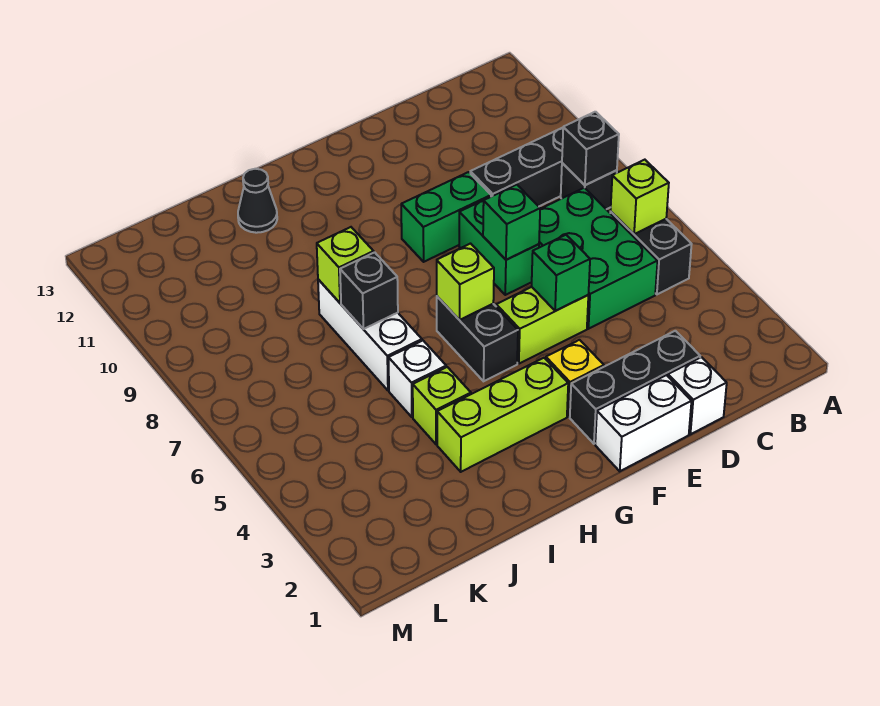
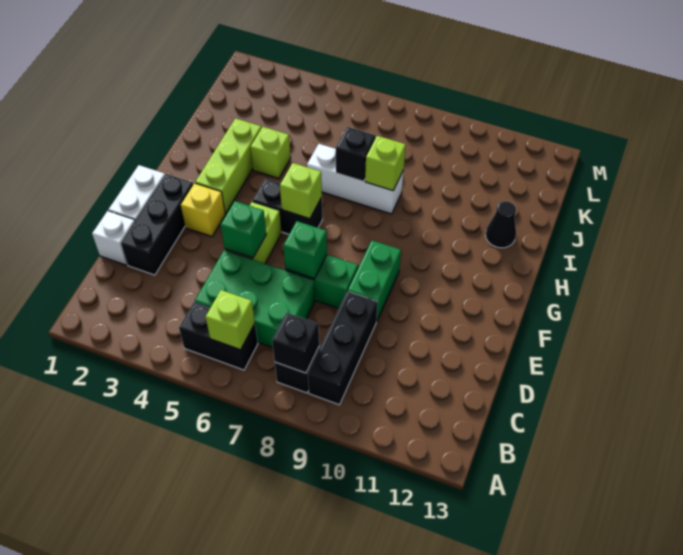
white brick I5 level 1 -> none

